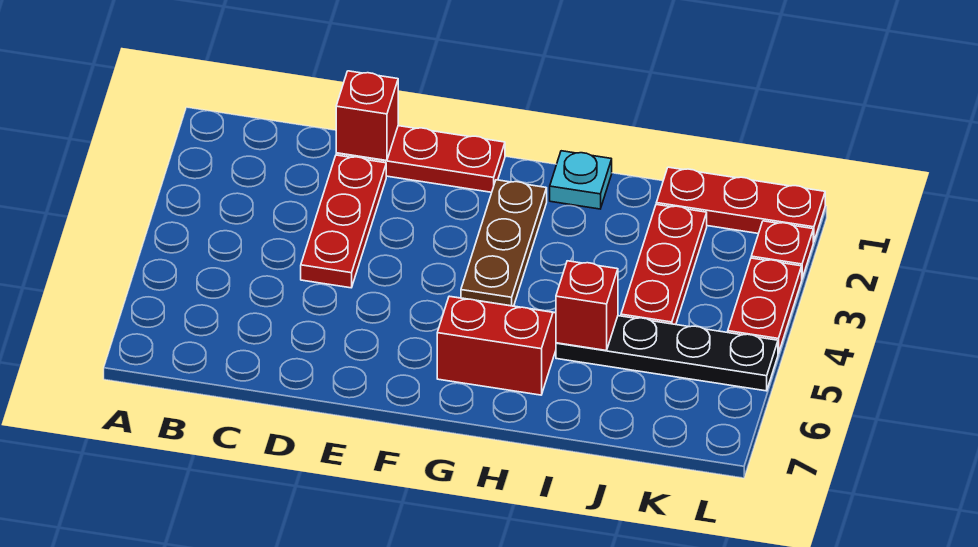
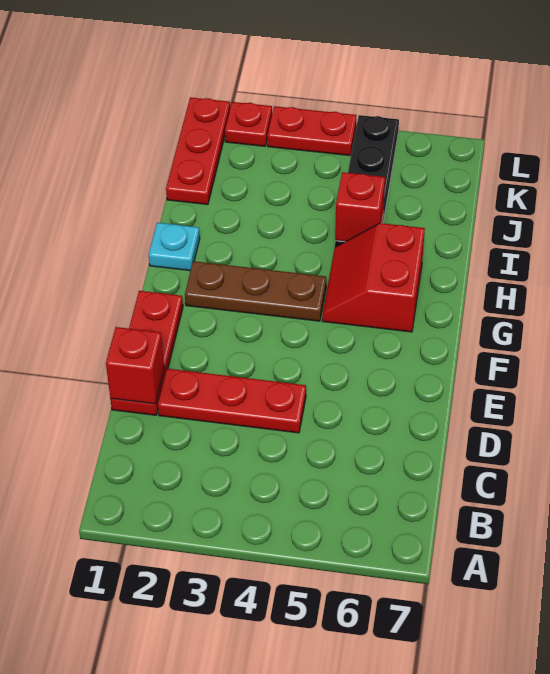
red plate J2:J4 level 1 -> none

